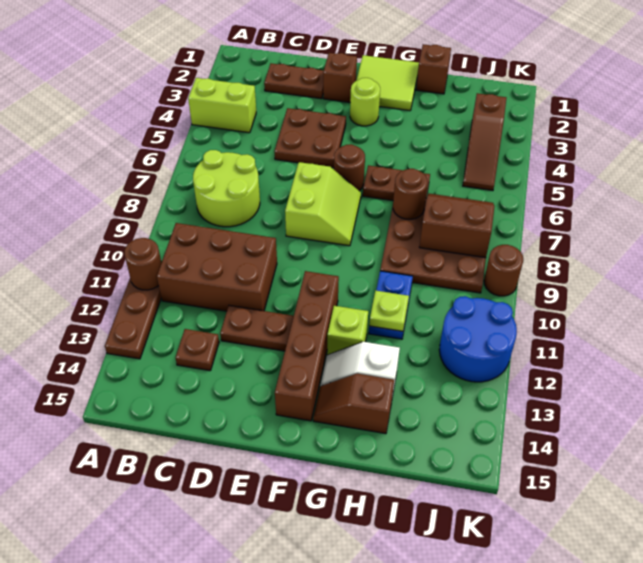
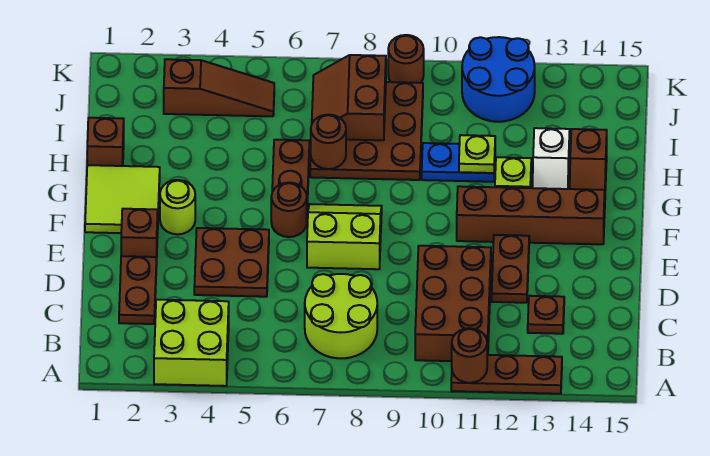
lime brick A4:B4 level 1 -> lime brick A3:B4 level 1

